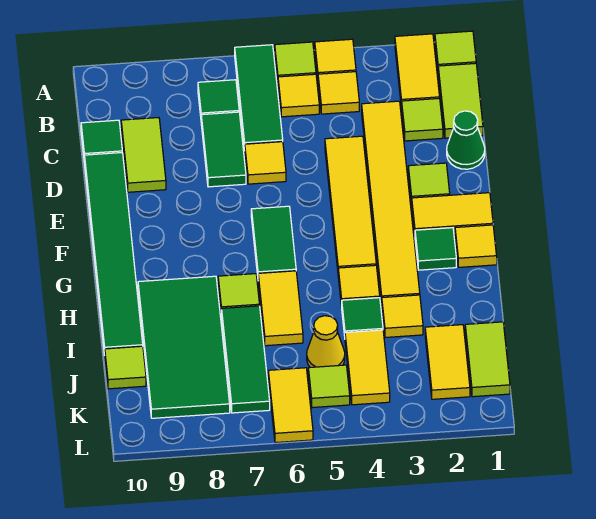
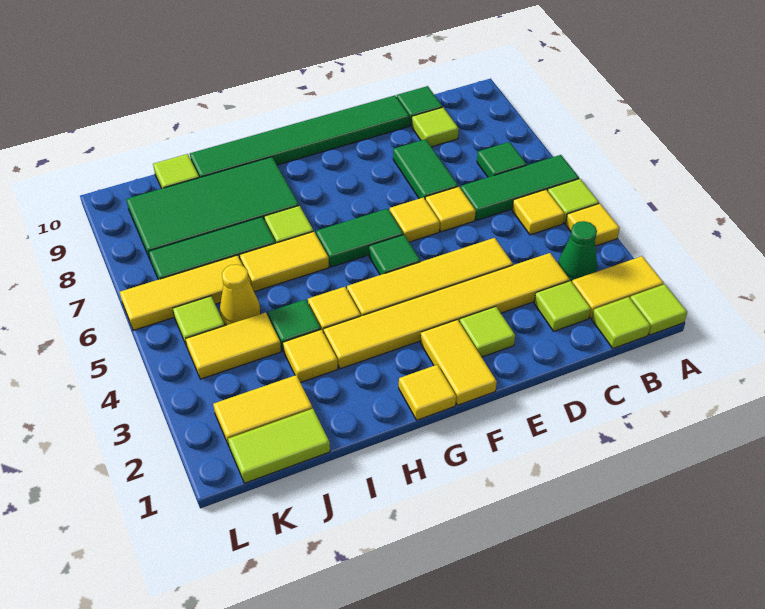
lime tile B1:C1 level 1 -> lime tile B1 level 1
yellow tile B4 level 1 -> yellow tile E6 level 1
green tile C7:D7 level 1 -> green tile D7:D8 level 1
lime tile C9:D9 level 1 -> lime tile C9 level 1
green cone D1 level 1 -> green cone B3 level 1
green tile G2 level 1 -> green tile F5 level 1
yellow tile K6:L6 level 1 -> yellow tile J6:L6 level 1

